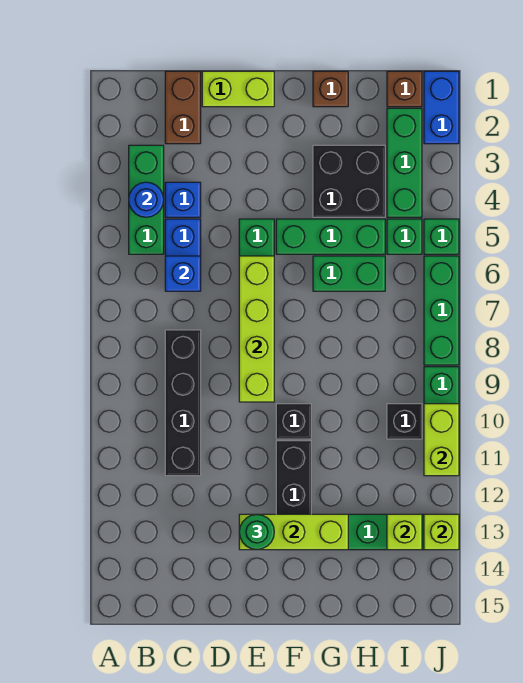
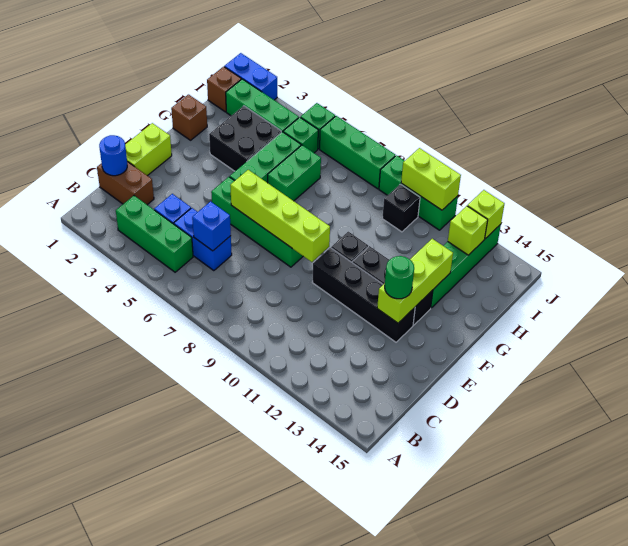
blue round brick B4 level 2 -> blue round brick C1 level 2
black brick C8:C11 level 1 -> black brick E10:E13 level 1

